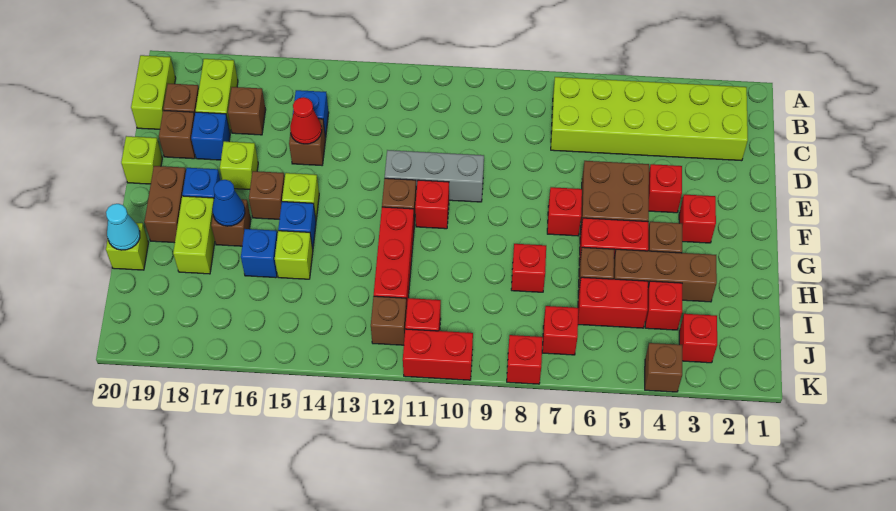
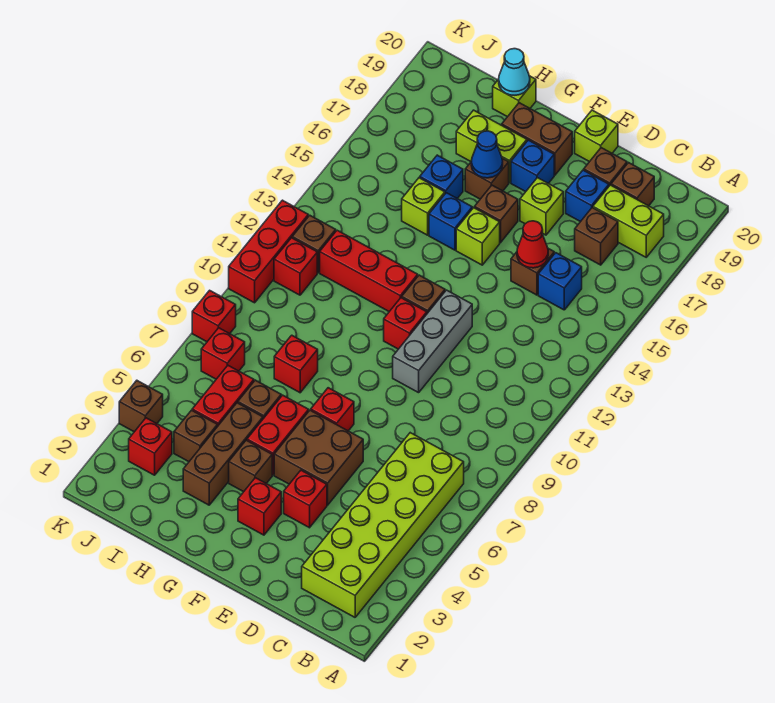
lime brick B20:C20 level 1 -> none
red brick I4 level 1 -> brown brick I4 level 1
red brick K10:K11 level 1 -> red brick K10:K12 level 1

